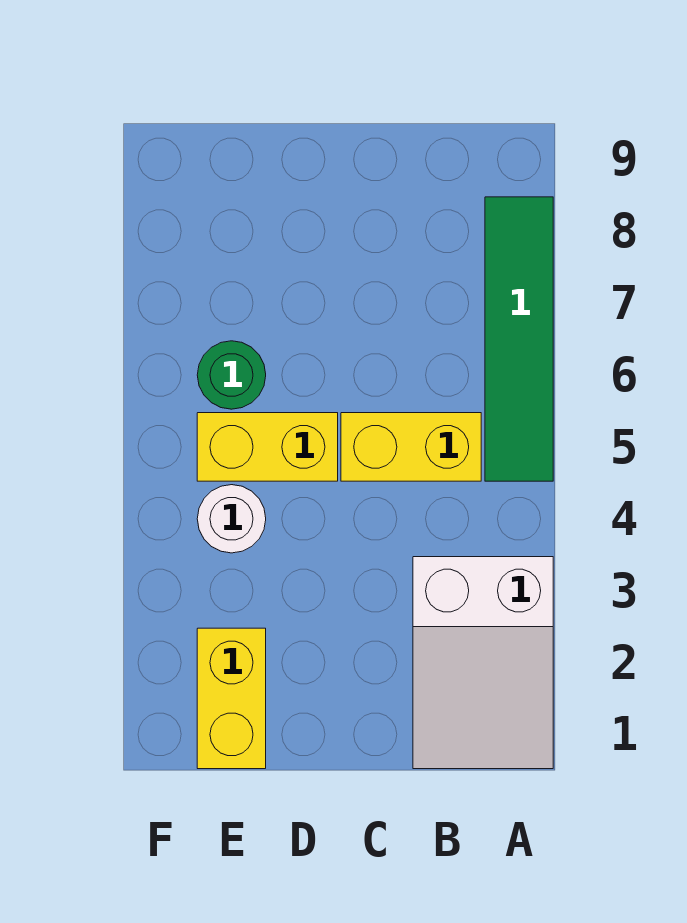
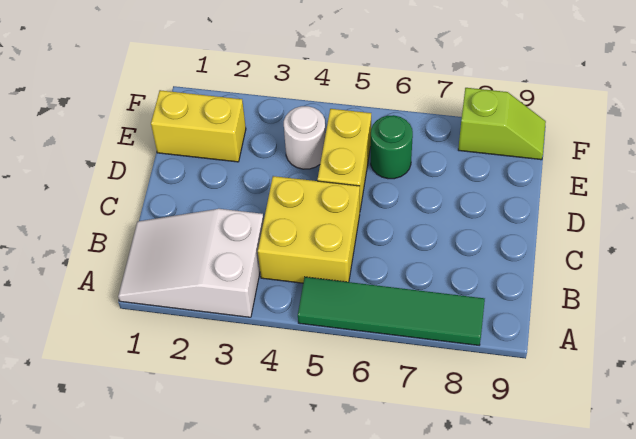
yellow brick B5:C5 level 1 -> yellow brick B4:C5 level 1
none -> lime slope F8:F9 level 1 top 8

